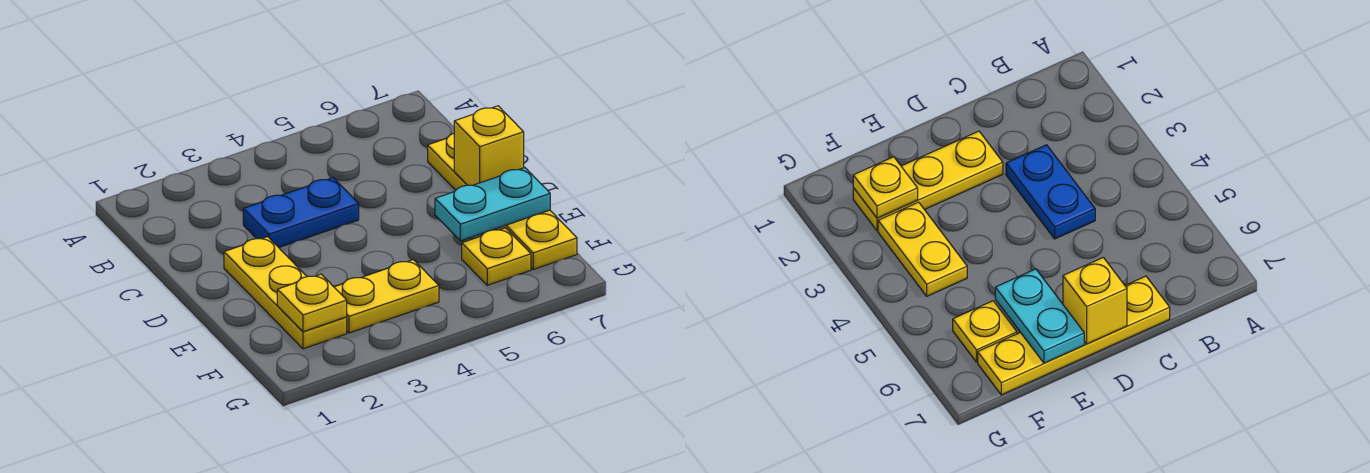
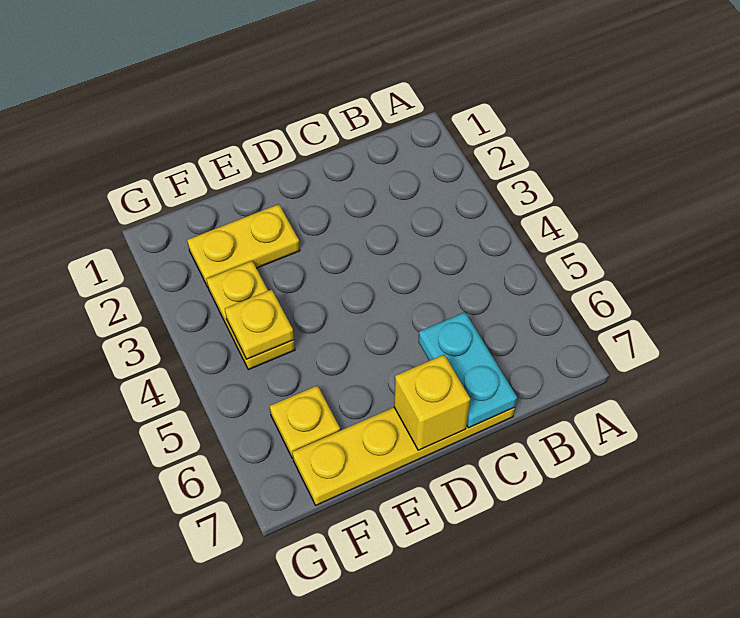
blue plate C3:C4 level 1 -> none
yellow plate D2:F2 level 1 -> yellow plate E2:F2 level 1
cyan plate E6:E7 level 2 -> cyan plate C6:C7 level 2
yellow plate F2 level 2 -> yellow plate F4 level 2

